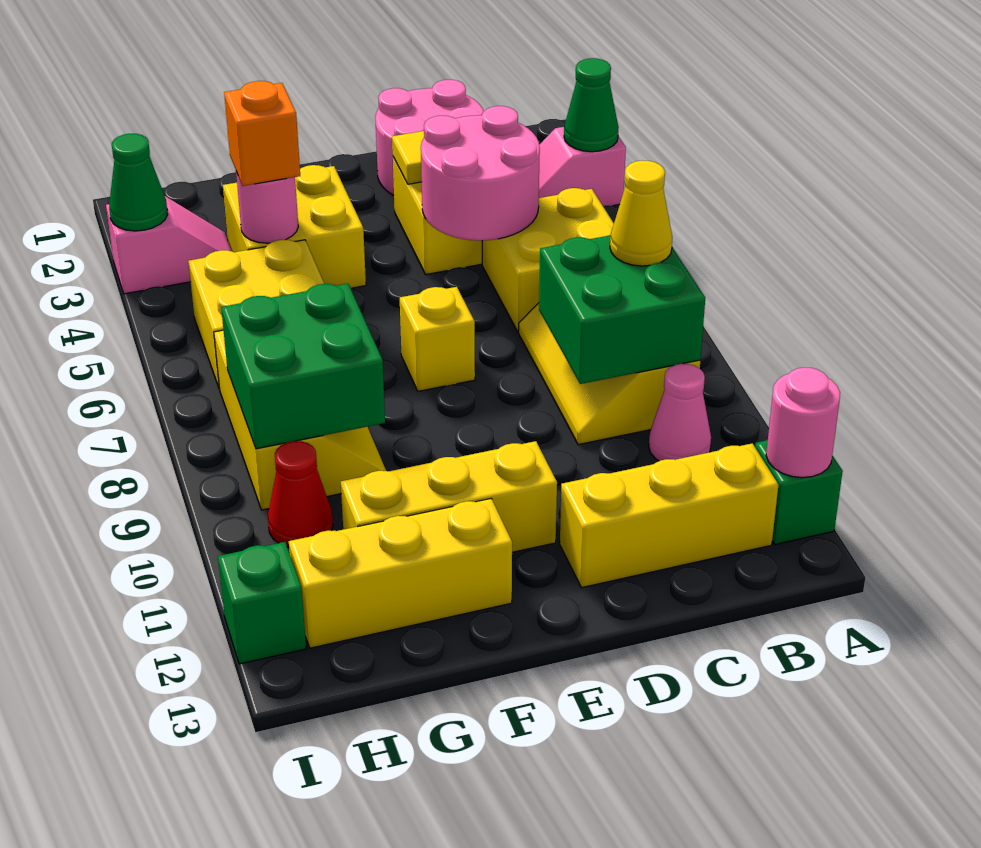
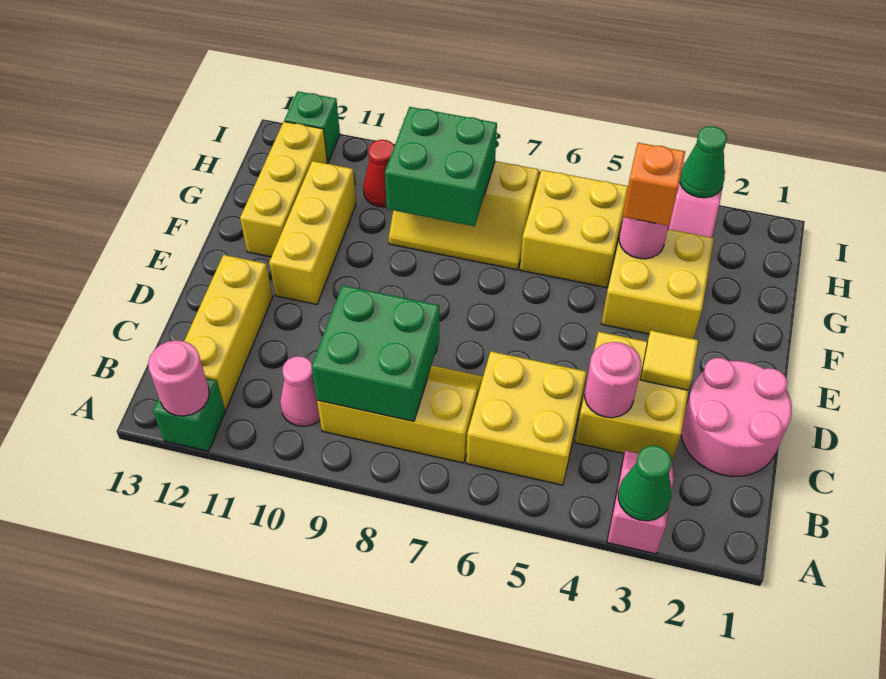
yellow cone B8 level 3 -> none
pink round brick C4:D5 level 2 -> pink round brick C4 level 2
yellow brick E7 level 1 -> none

